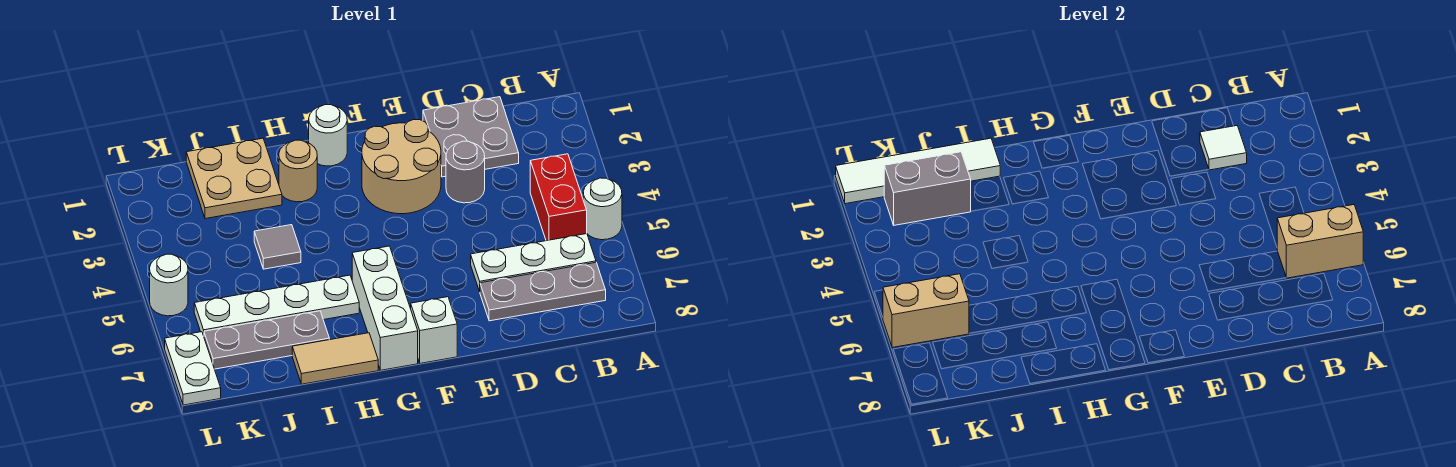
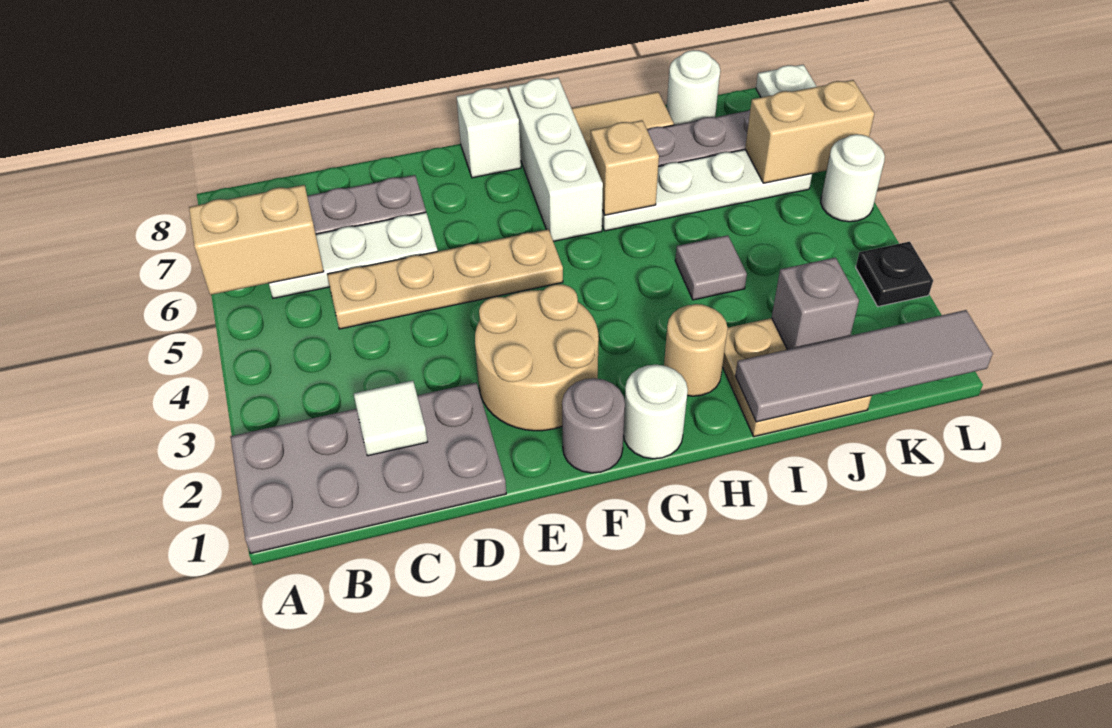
white round brick A5 level 1 -> white round brick J8 level 1
red brick B4:B5 level 1 -> none
grey plate C1:D2 level 1 -> grey plate A1:D2 level 1
none -> tan plate C5:F5 level 1
grey round brick D3 level 1 -> grey round brick F1 level 1
none -> tan brick H6 level 2
white tile I1:L1 level 2 -> grey tile I1:L1 level 2
grey brick J2:K2 level 2 -> grey brick J2 level 2
none -> black plate L3 level 1

